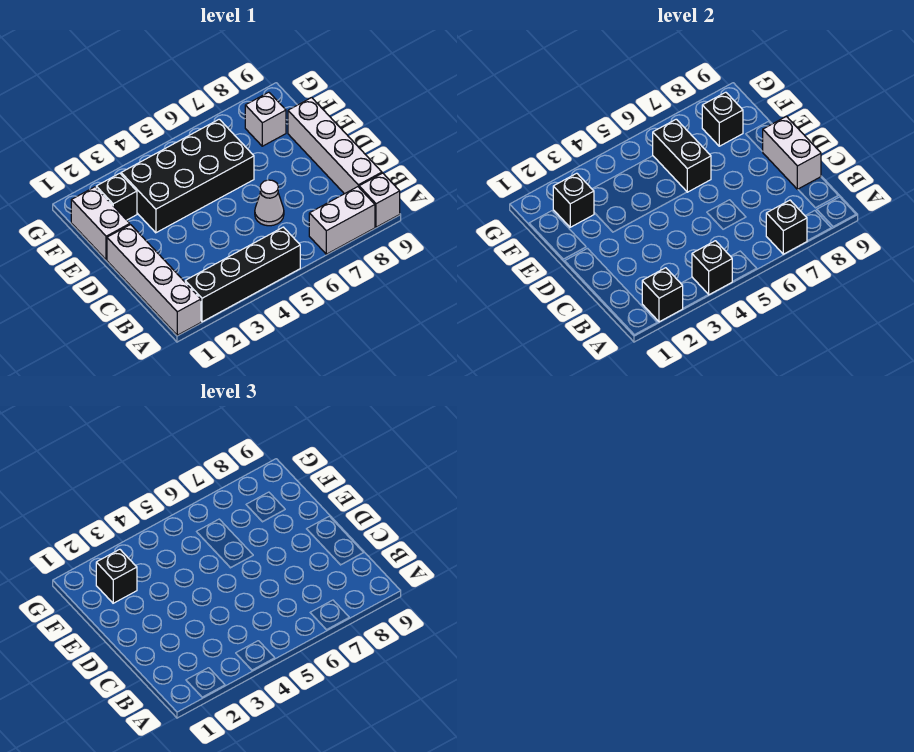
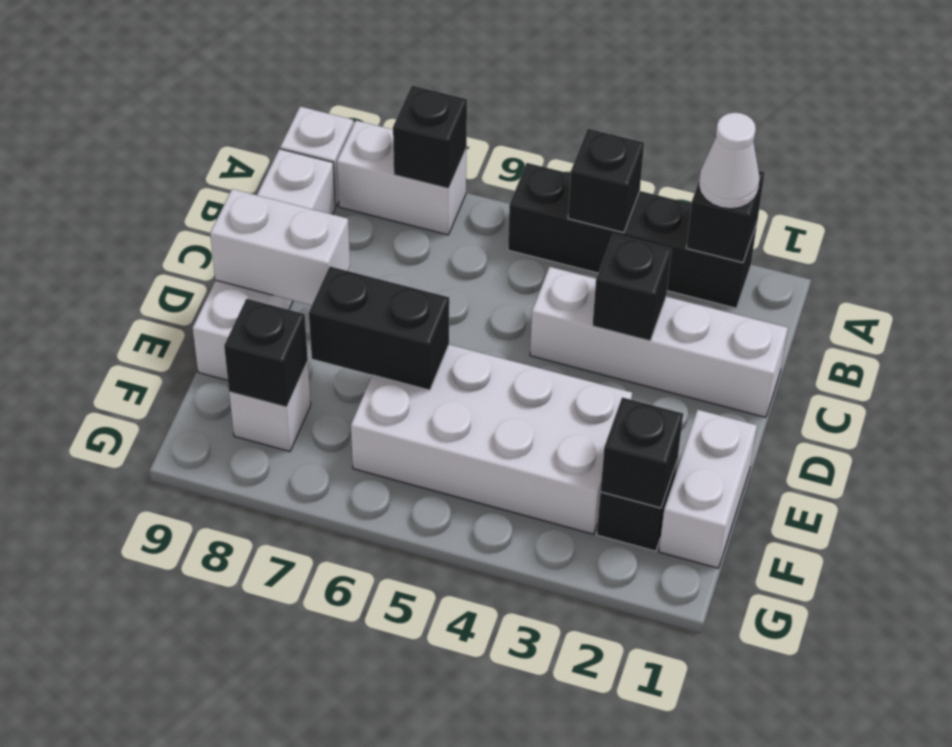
white brick A1:D1 level 1 -> white brick C1:C4 level 1
white cone C6 level 1 -> white cone A2 level 3
white brick C9:D9 level 2 -> white brick D8:D9 level 2
black brick E3:F6 level 1 -> white brick E3:F6 level 1
black brick E6:F6 level 2 -> black brick E6:E7 level 2
black brick F2 level 3 -> black brick C3 level 2

